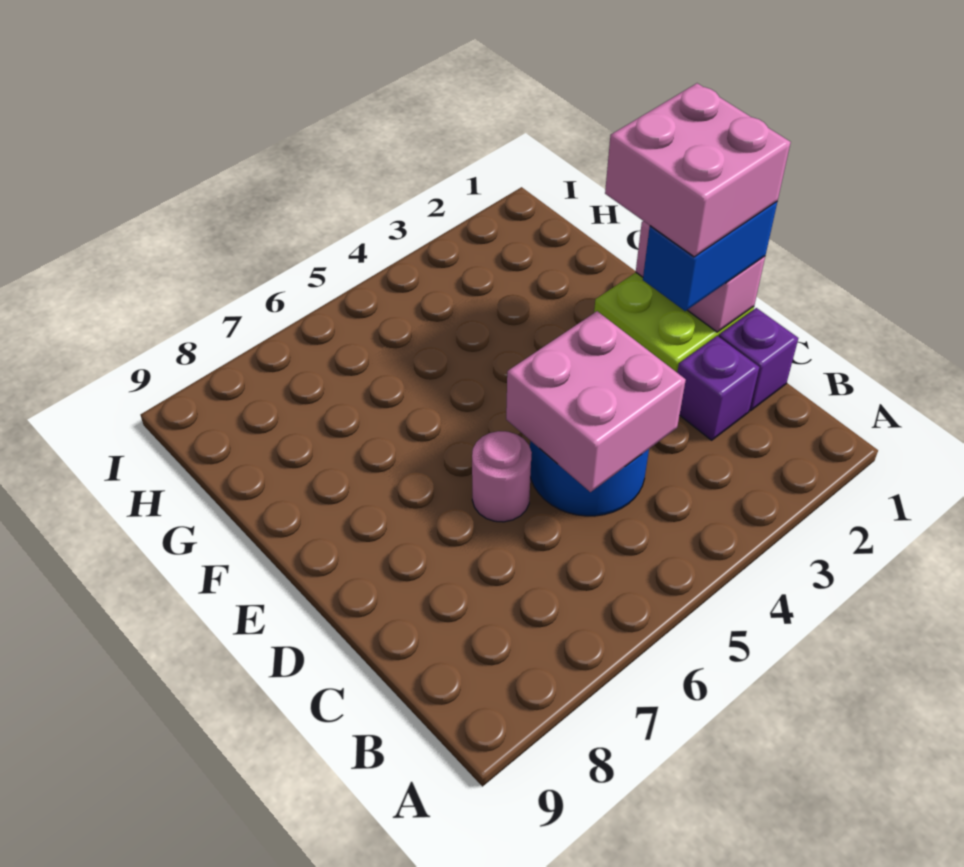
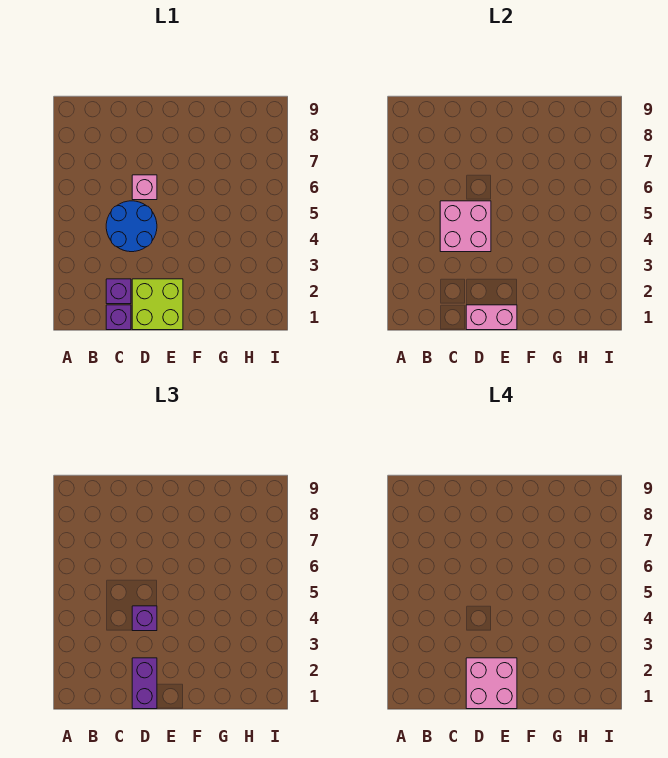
blue brick D1:D2 level 3 -> purple brick D1:D2 level 3
none -> purple brick D4 level 3
pink round brick D6 level 1 -> pink brick D6 level 1

